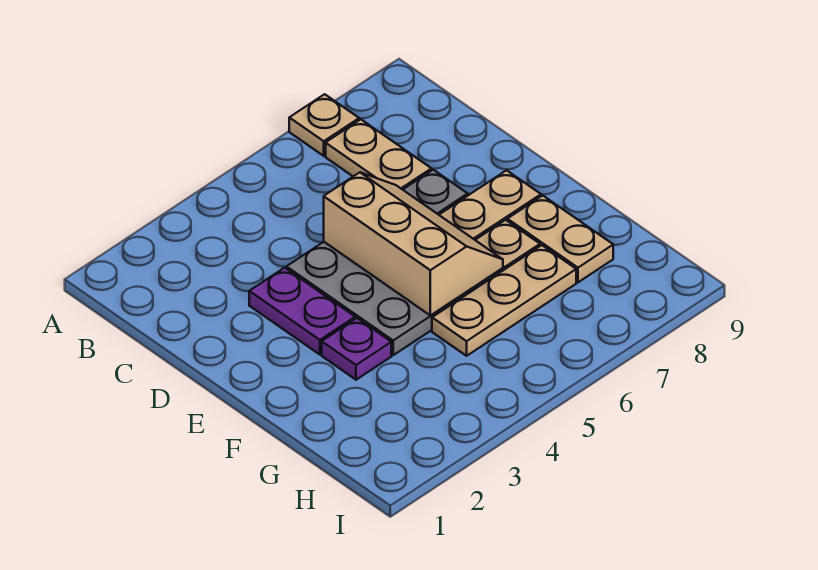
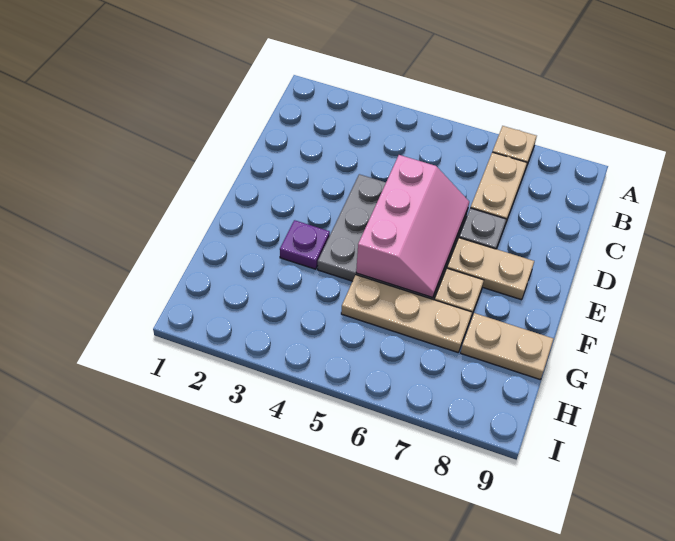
purple plate D3:E3 level 1 -> none
tan slope D5:F6 level 2 top 5 -> pink slope D5:F6 level 2 top 5
tan plate F8:G8 level 1 -> tan plate G8:G9 level 1

